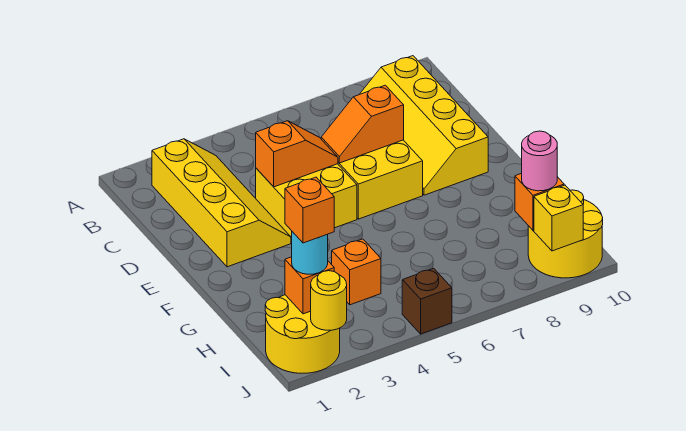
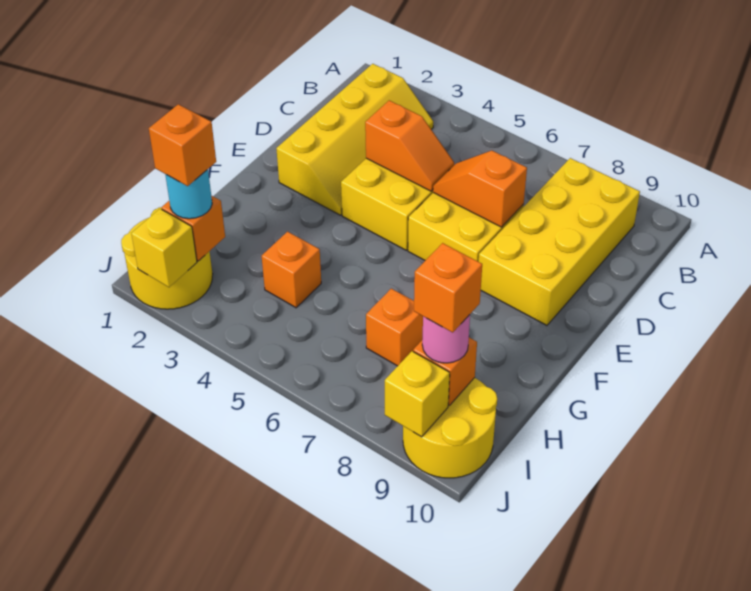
yellow slope B8:E9 level 1 top 9 -> yellow brick B8:E9 level 1
none -> orange brick H7 level 1
none -> orange brick I9 level 4
yellow round brick J2 level 2 -> yellow brick J2 level 2
brown brick J5 level 1 -> none

